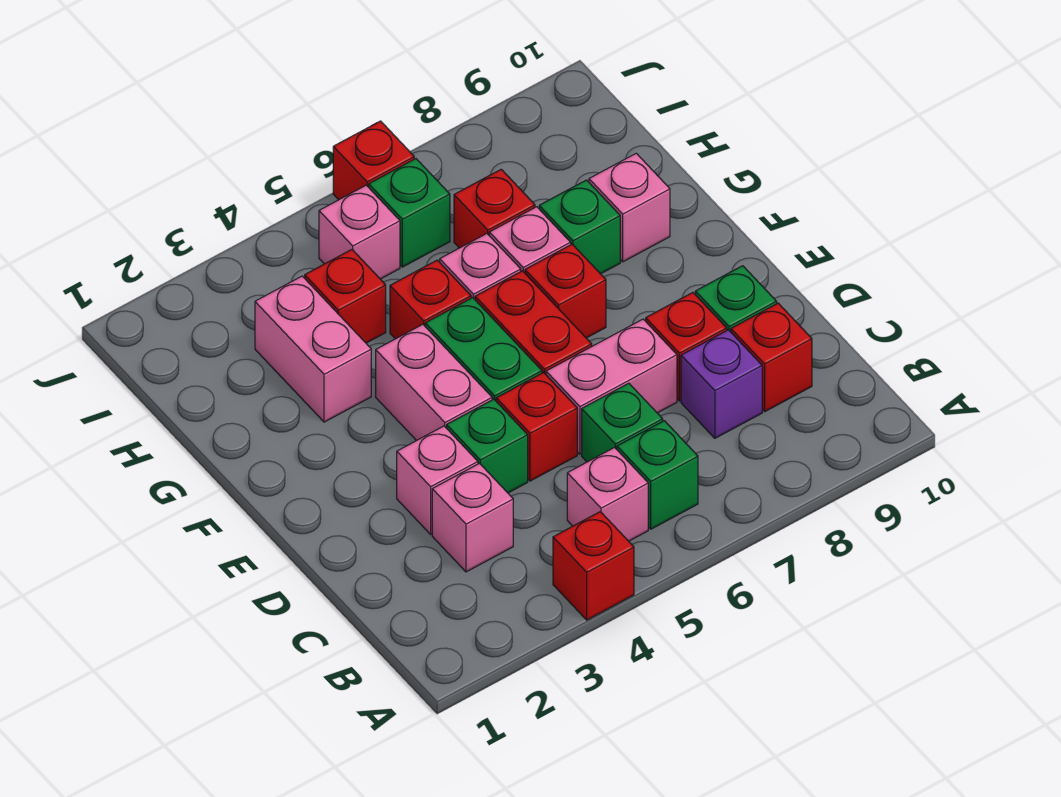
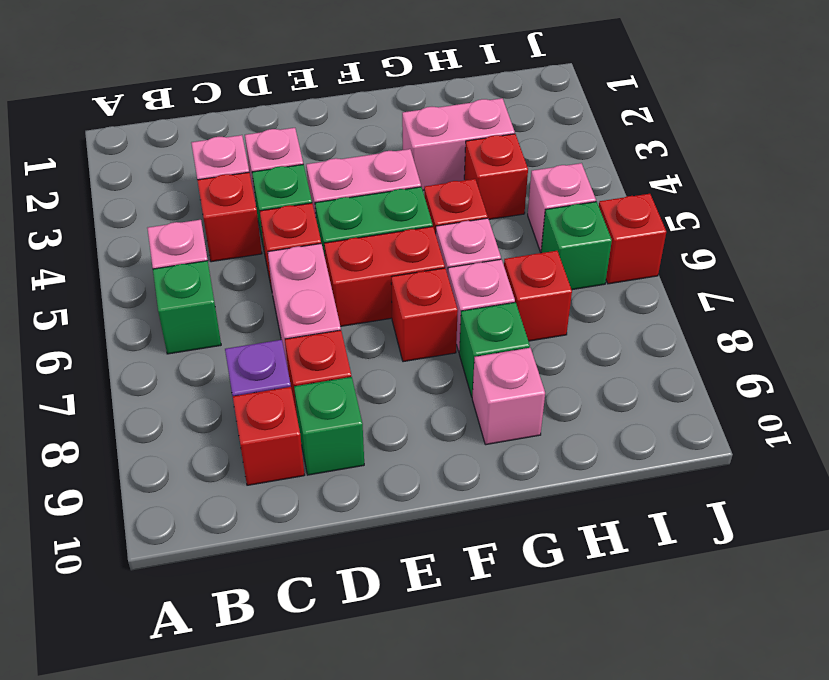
red brick A4 level 1 -> red brick C4 level 1
green brick C6 level 1 -> none

